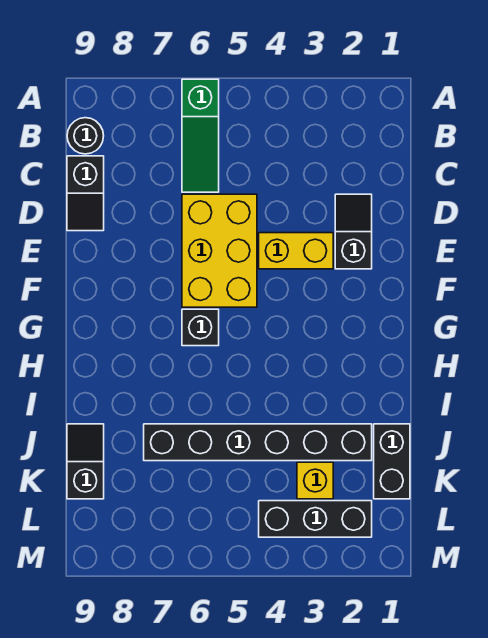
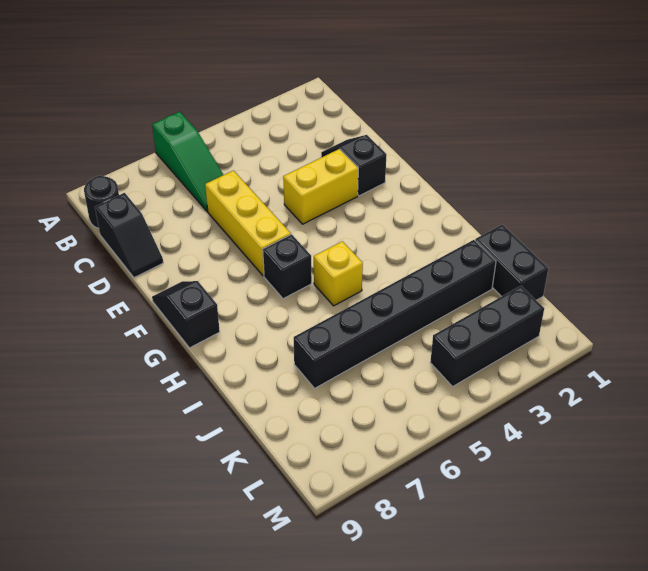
yellow brick D5:F6 level 1 -> yellow brick D6:F6 level 1
black slope J9:K9 level 1 top K -> black slope F9:G9 level 1 top G
yellow brick K3 level 1 -> yellow brick H5 level 1

